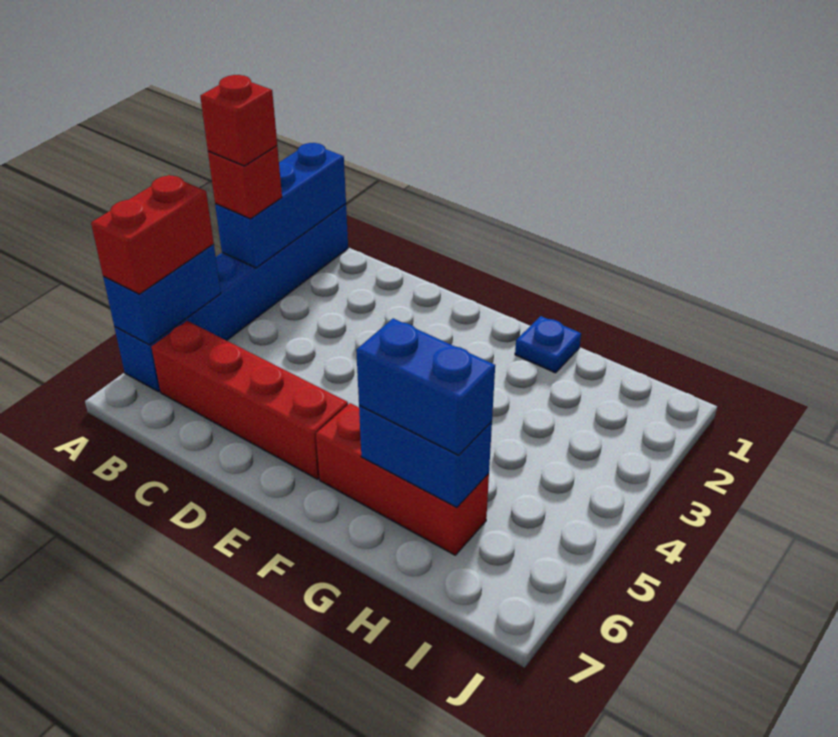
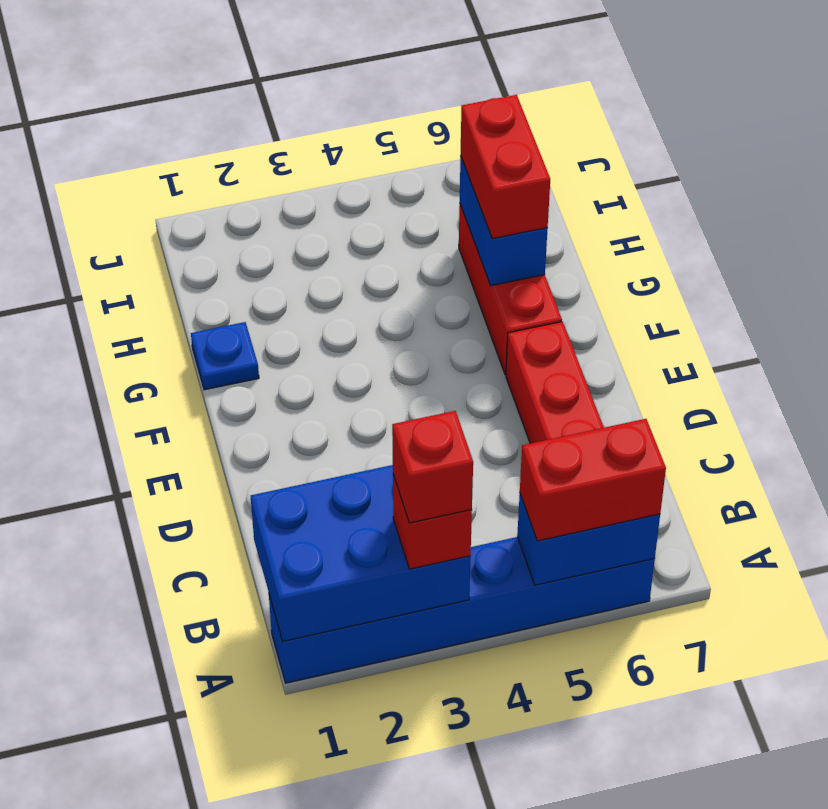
blue brick A1:A3 level 2 -> blue brick A1:B3 level 2
blue brick G6:H6 level 3 -> red brick G6:H6 level 3

